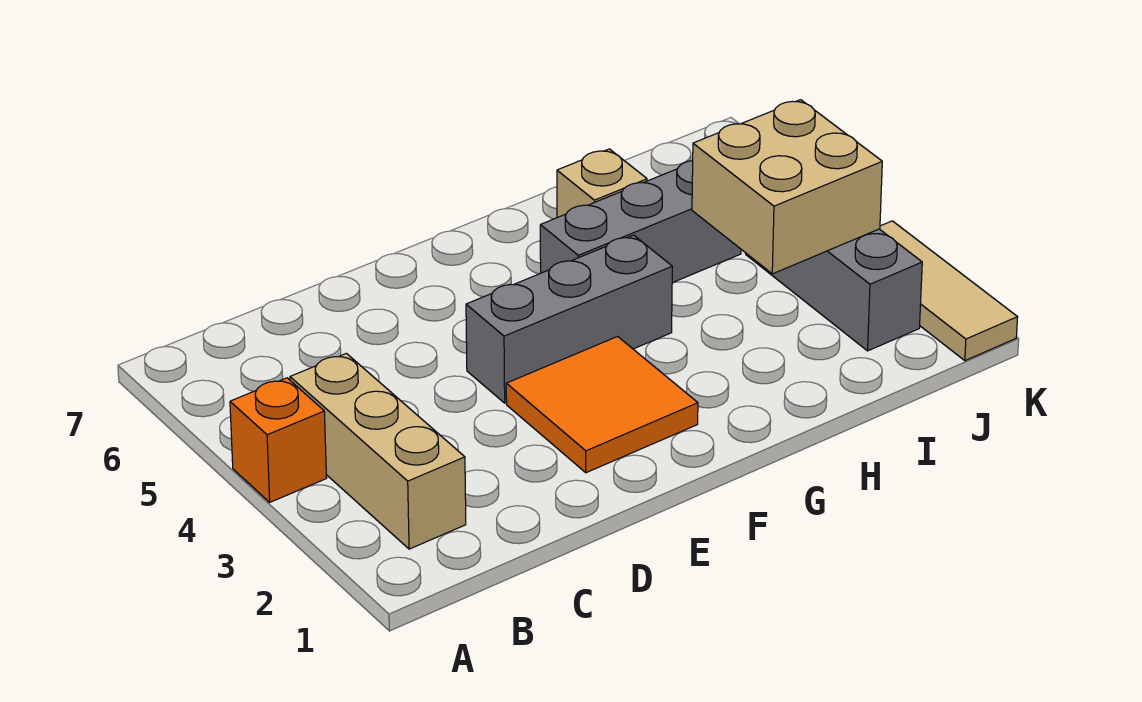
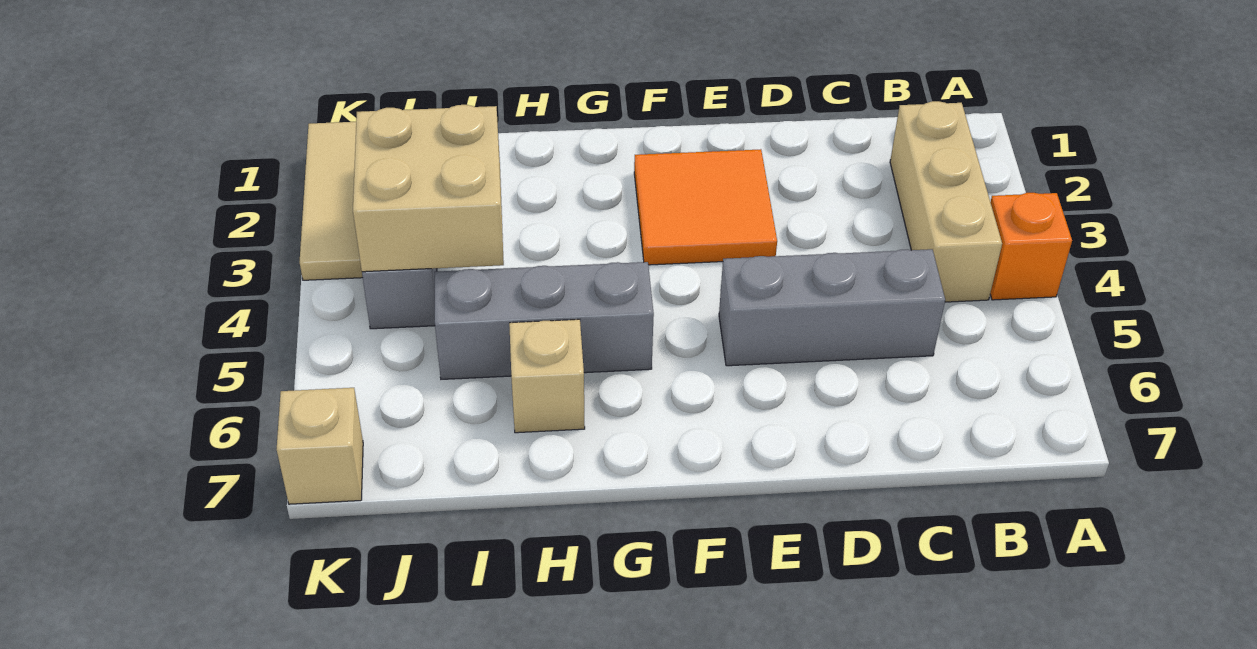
grey brick E4:G4 level 1 -> grey brick C5:E5 level 1
none -> tan brick K7 level 1

